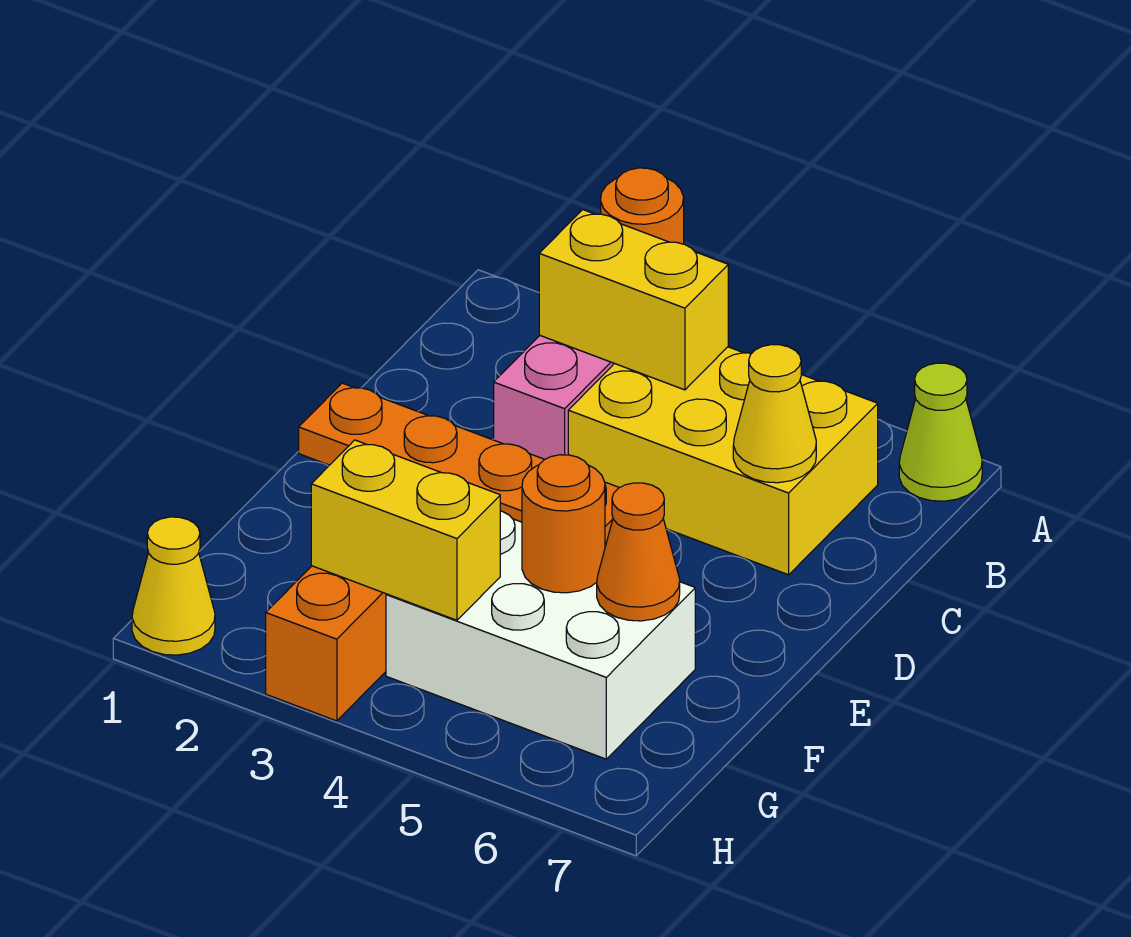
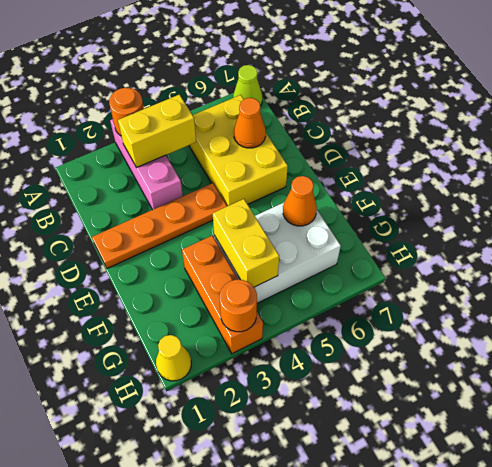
yellow brick B4:C6 level 1 -> yellow brick B5:D6 level 1
yellow cone C6 level 2 -> orange cone C6 level 2
orange round brick F5 level 2 -> orange round brick H3 level 2
yellow brick G3:G4 level 2 -> yellow brick F4:G4 level 2

